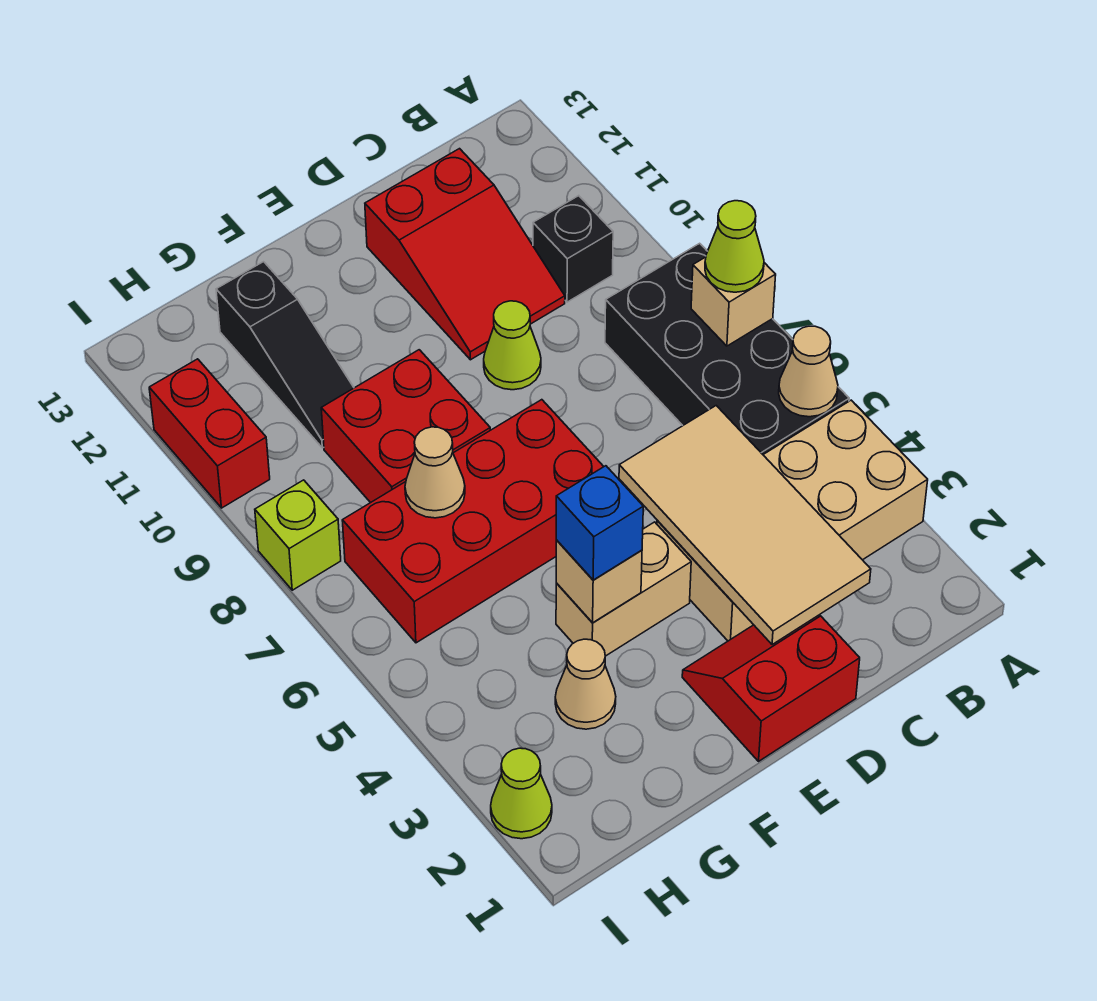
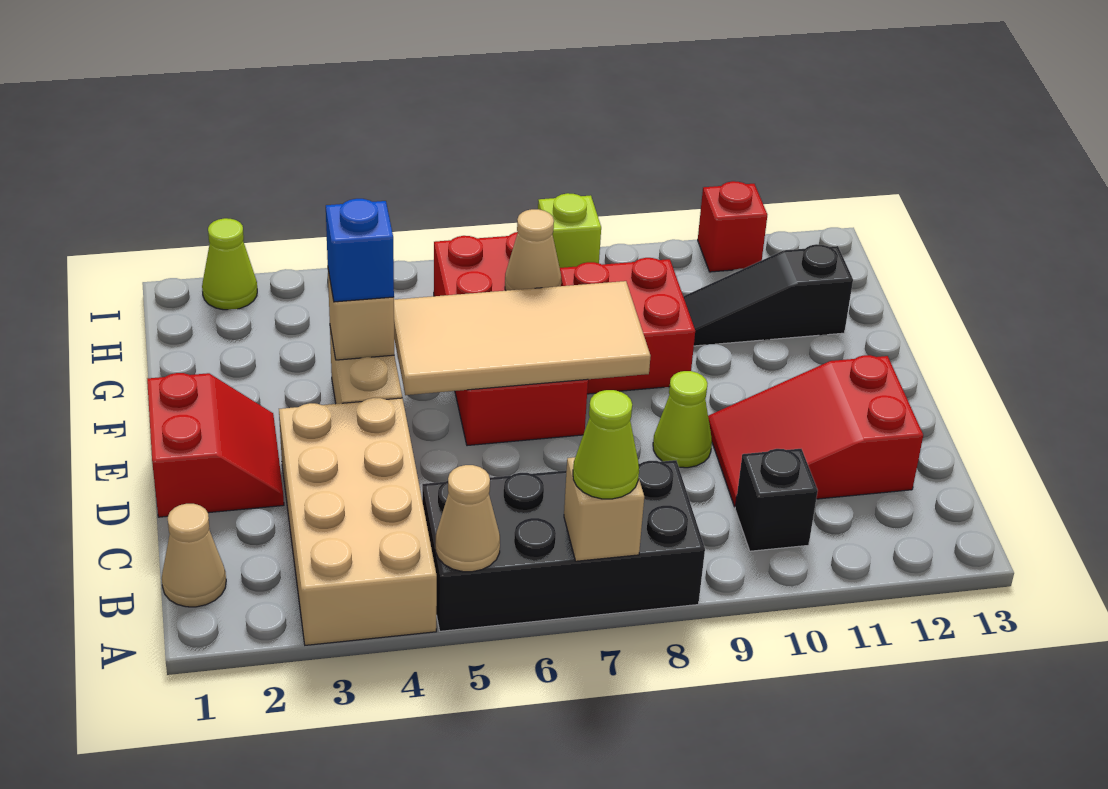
tan tile C2:D5 level 2 -> tan tile E5:F8 level 2
tan cone G3 level 1 -> tan cone B1 level 1
red brick I10:I11 level 1 -> red brick I11 level 1

